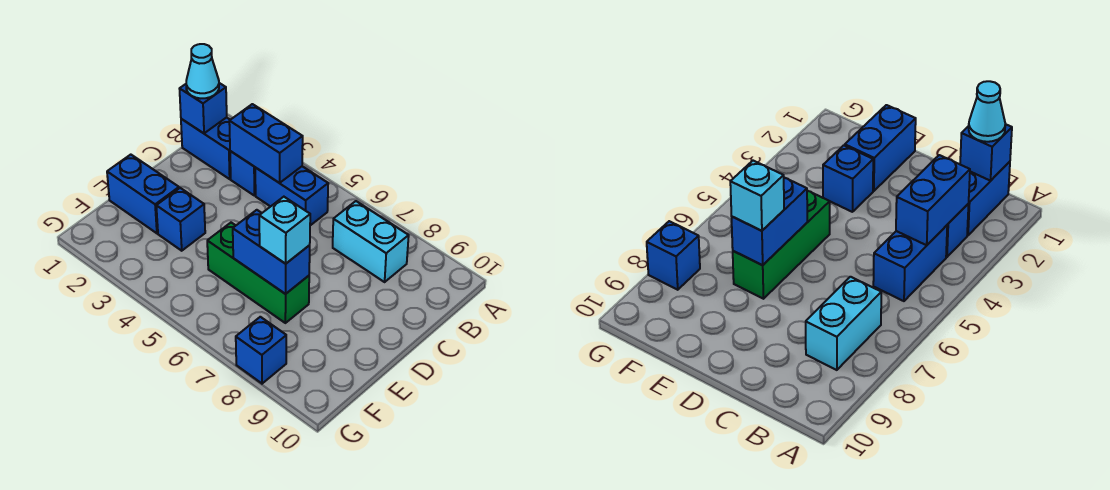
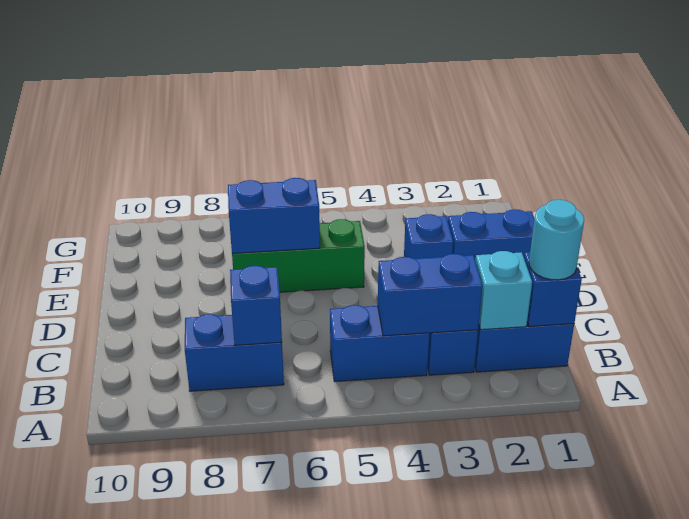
cyan cone B1 level 3 -> cyan round brick B1 level 3
cyan brick B7:B8 level 1 -> blue brick B7:B8 level 1
cyan brick E7 level 3 -> cyan brick B2 level 2
blue brick G8 level 1 -> blue brick B7 level 2

